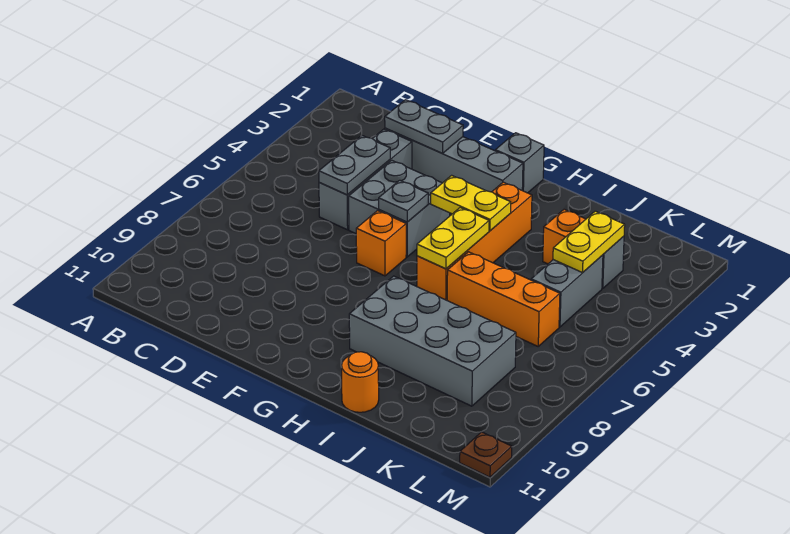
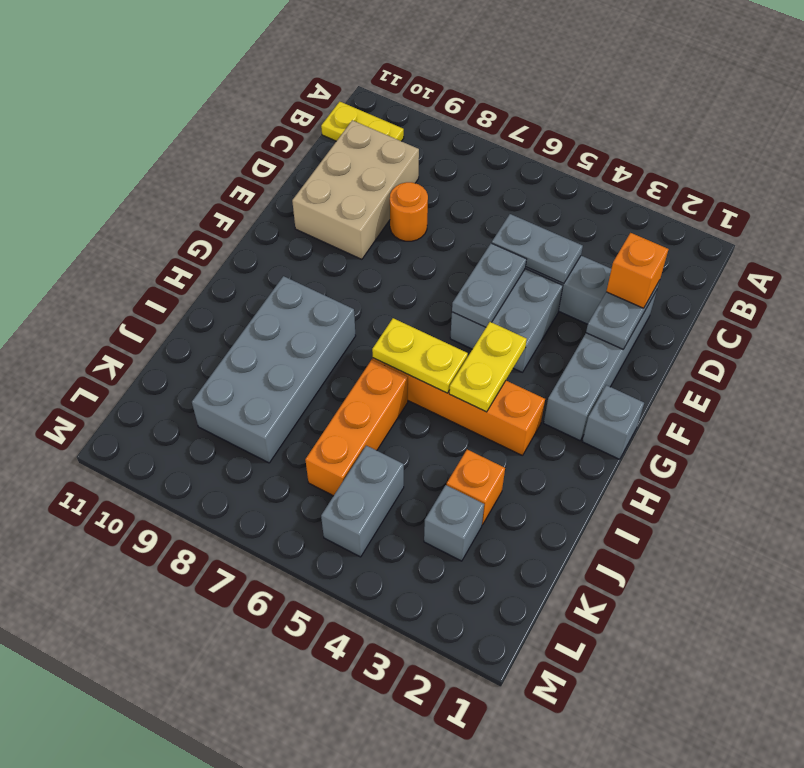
none -> tan brick C9:E10 level 1
grey plate F5 level 2 -> grey plate E5:F5 level 2
orange brick F6 level 1 -> orange brick D2 level 3
orange round brick I11 level 1 -> orange round brick D8 level 1
yellow plate K3:K4 level 2 -> yellow plate B10:B11 level 1
grey brick K4:K5 level 1 -> grey brick K5:L5 level 1
brown plate M11 level 1 -> none

